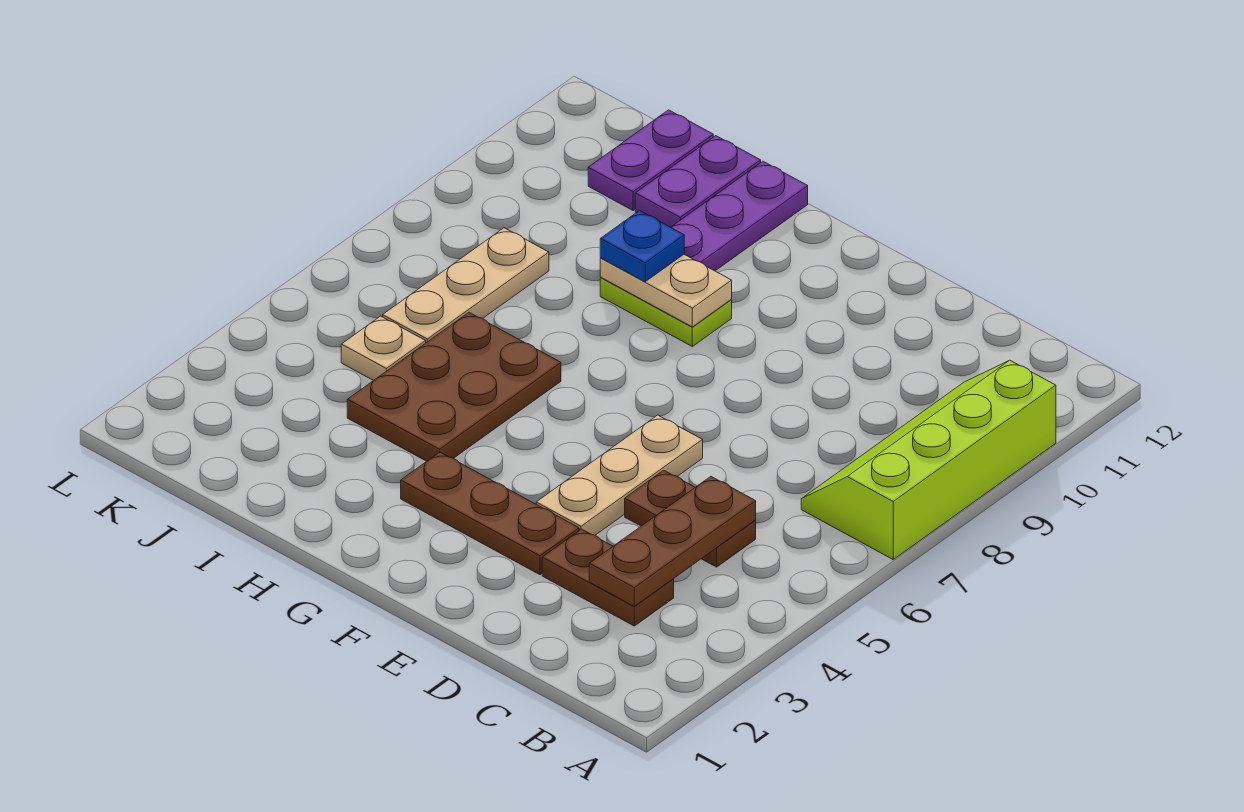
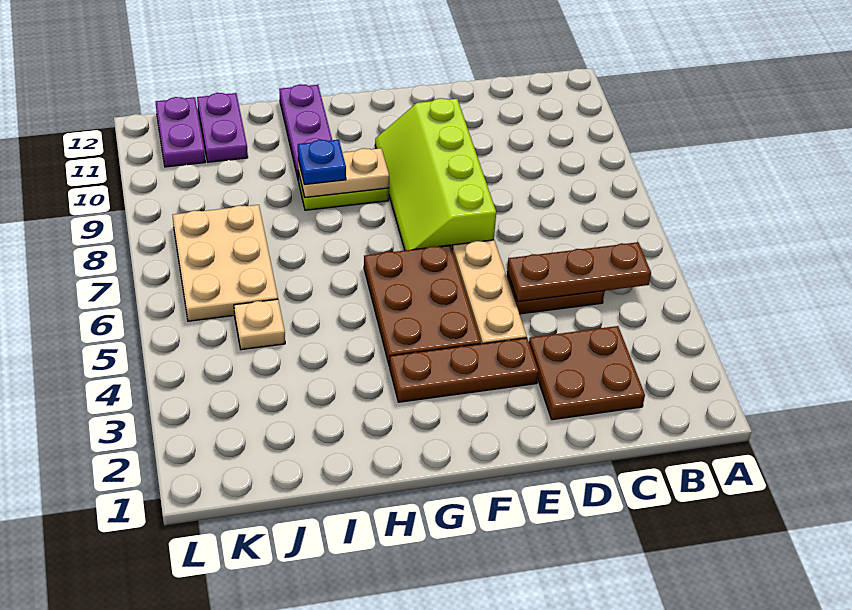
lime slope A7:B10 level 1 top A -> lime slope E7:F10 level 1 top E
brown plate C3:D3 level 1 -> brown plate C2:D3 level 1
brown plate C3:C5 level 2 -> brown plate B5:D5 level 2
brown plate H4:I6 level 1 -> brown plate F4:G6 level 1
purple plate I11:I12 level 1 -> purple plate K11:K12 level 1
tan plate J6:J8 level 1 -> tan plate J6:K8 level 1

